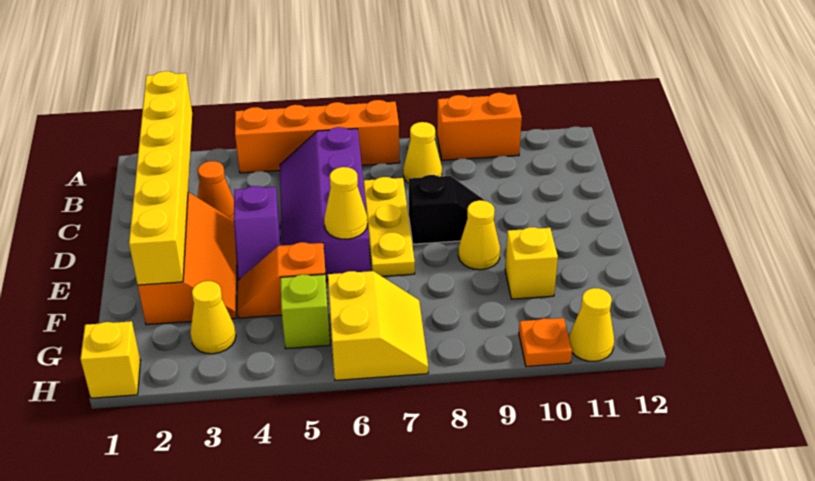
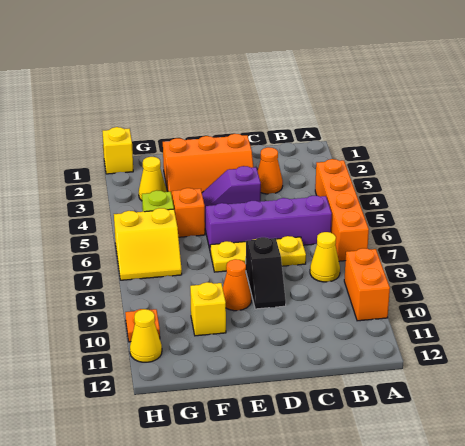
yellow brick A2:F2 level 2 -> none
yellow cone E6 level 2 -> none
yellow cone E9 level 1 -> orange cone E9 level 1

